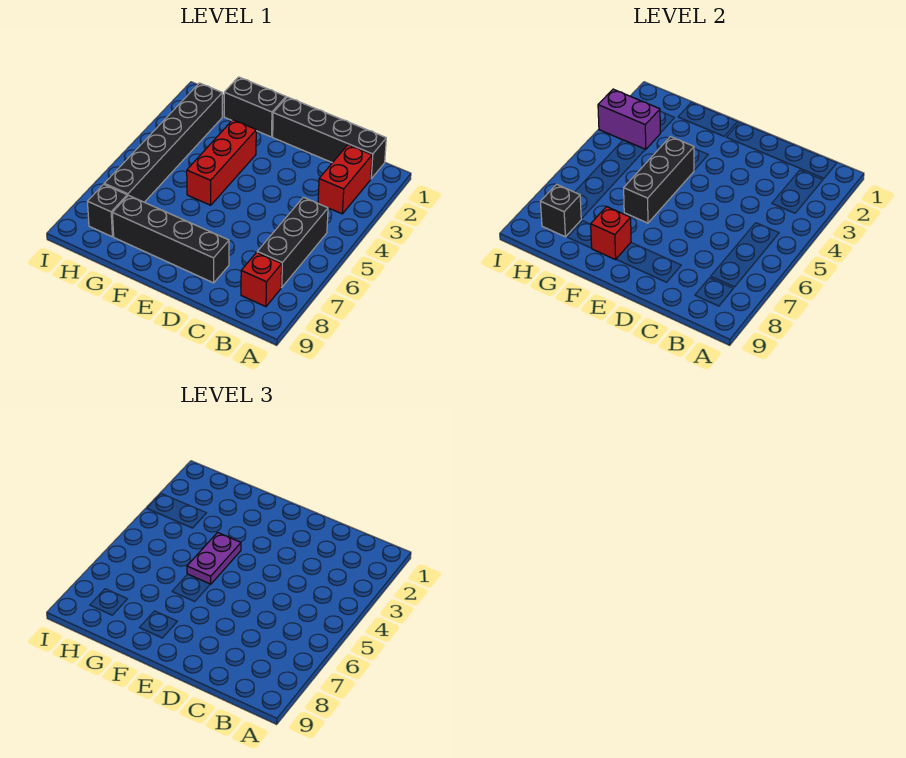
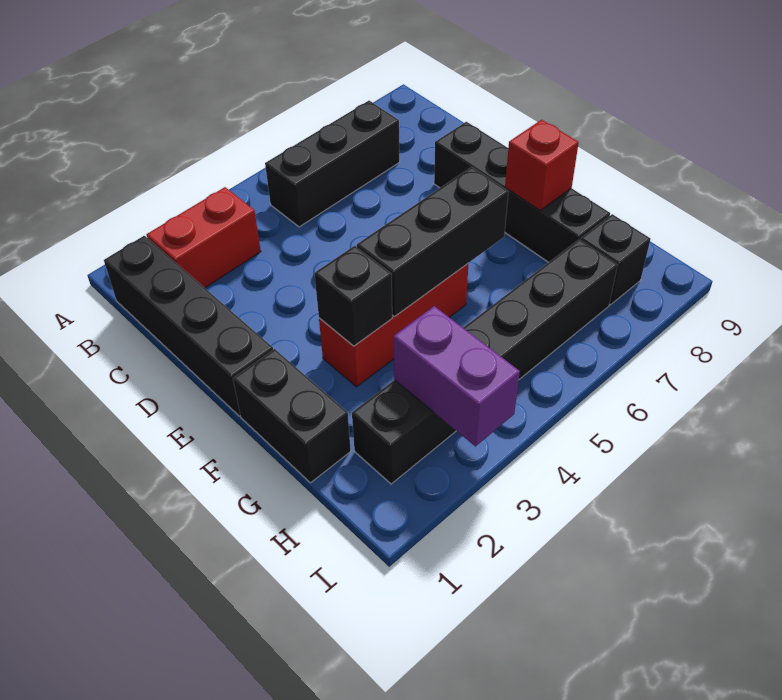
red brick B8 level 1 -> none
purple plate F4:F5 level 3 -> none
black brick H8 level 2 -> black brick F3 level 2

